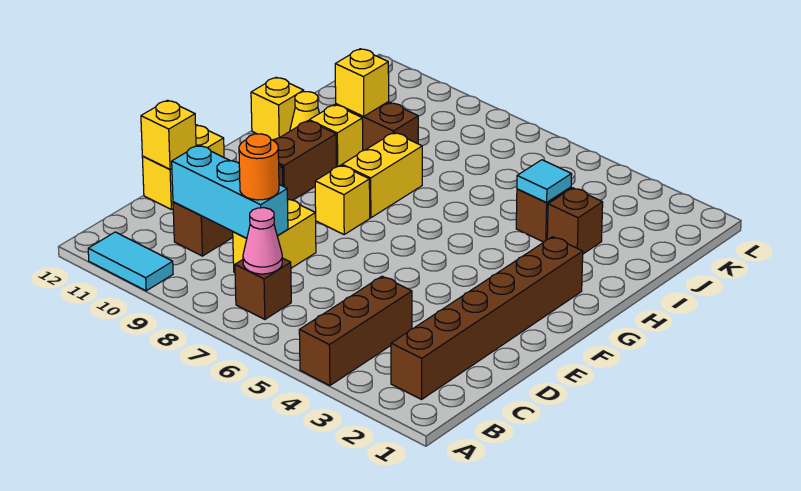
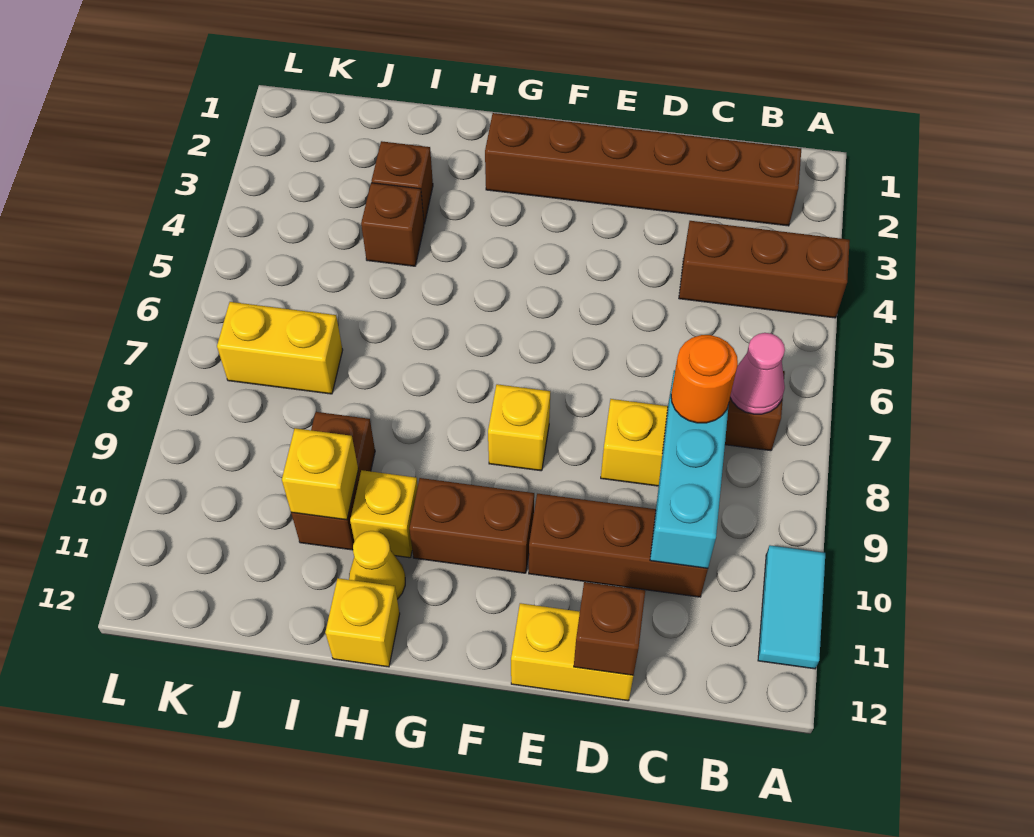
yellow brick D12 level 2 -> brown brick D12 level 2
yellow brick G8:H8 level 1 -> yellow brick J7:K7 level 1
cyan tile I4 level 2 -> none

